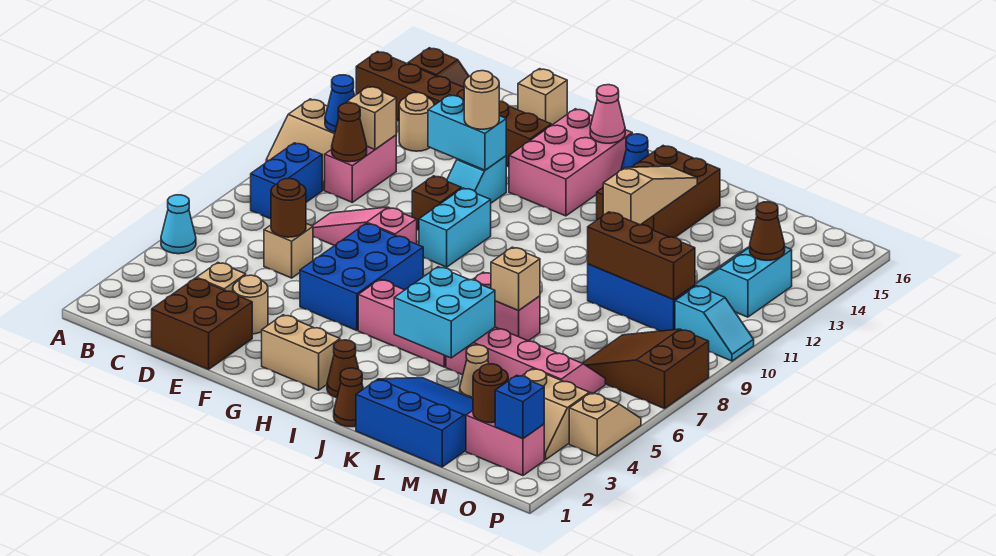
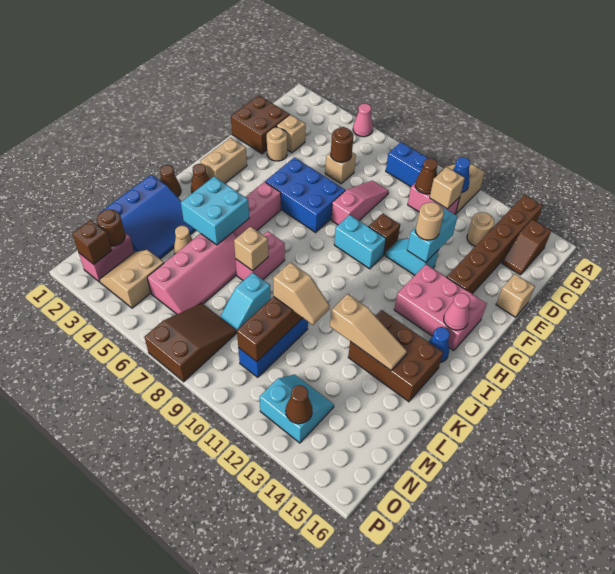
cyan cone A5 level 1 -> pink cone A5 level 1
blue brick O2 level 2 -> brown brick O2 level 2
cyan slope O10:P10 level 1 top O -> cyan slope L8:M8 level 1 top L
tan slope P4:P5 level 1 top 4 -> tan slope L10:L11 level 3 top 10

